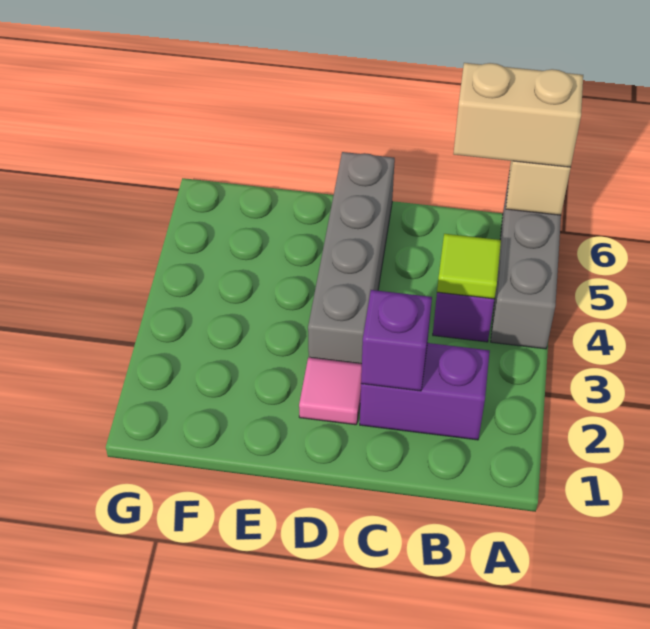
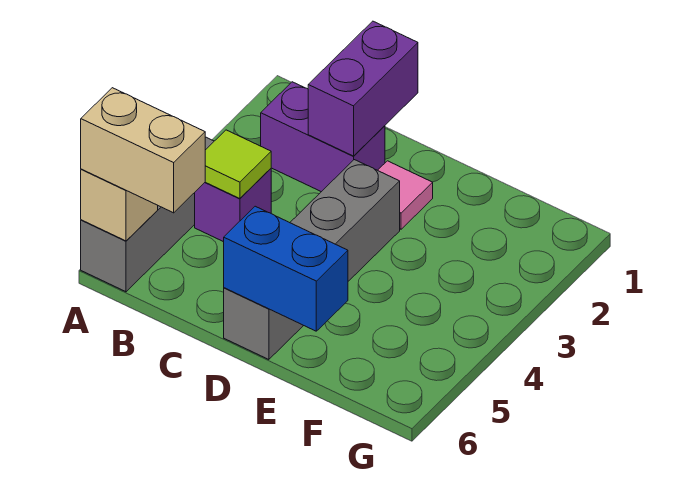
purple brick C2 level 2 -> purple brick C1:C2 level 2
none -> blue brick D6:E6 level 2

